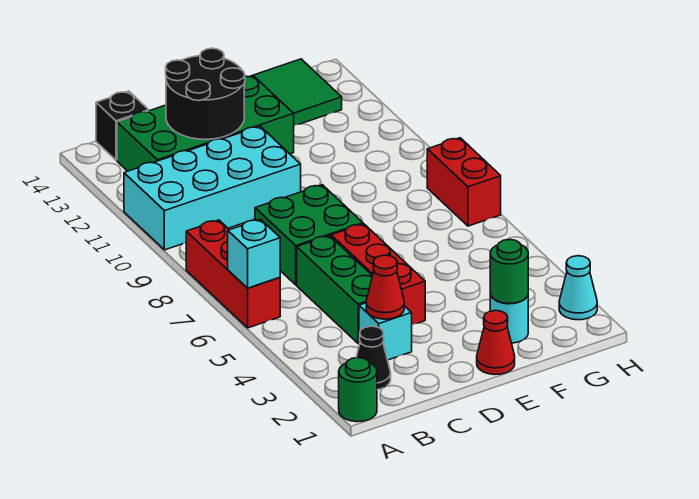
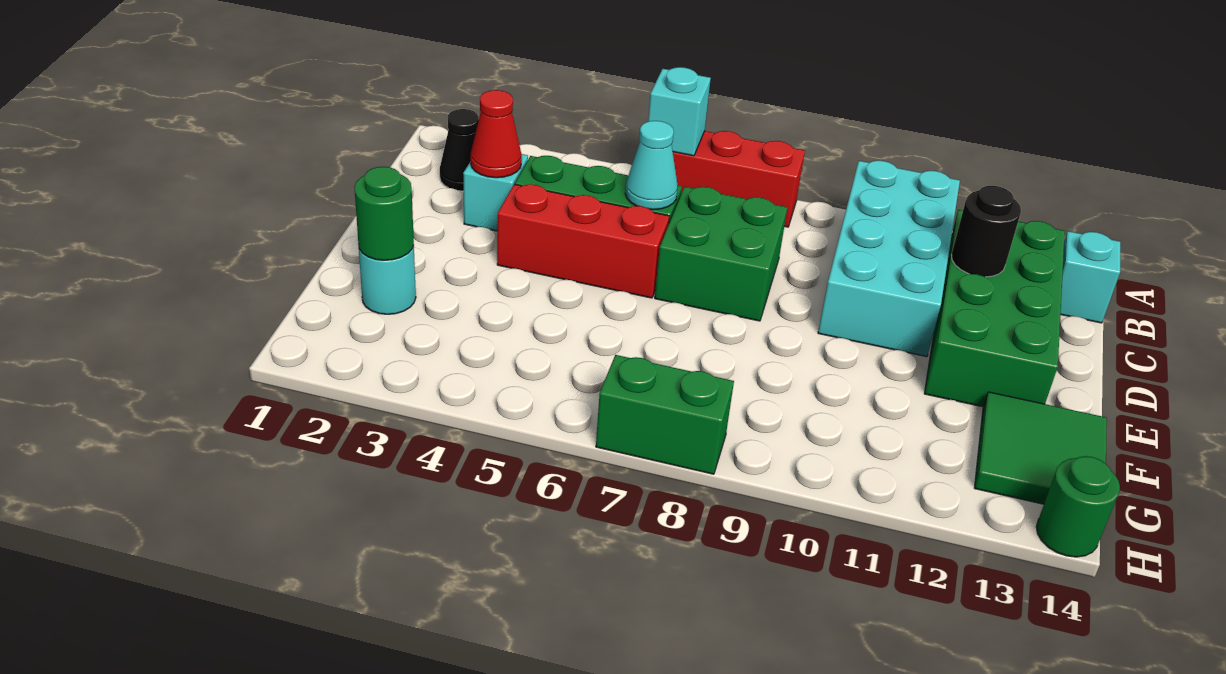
green round brick A1 level 1 -> green round brick H14 level 1
black brick B14 level 1 -> cyan brick B14 level 1
black round brick C12:D13 level 2 -> black round brick C12 level 2
red cone E1 level 1 -> none
cyan cone H2 level 1 -> cyan cone C6 level 2
red brick H7:H8 level 1 -> green brick H7:H8 level 1

